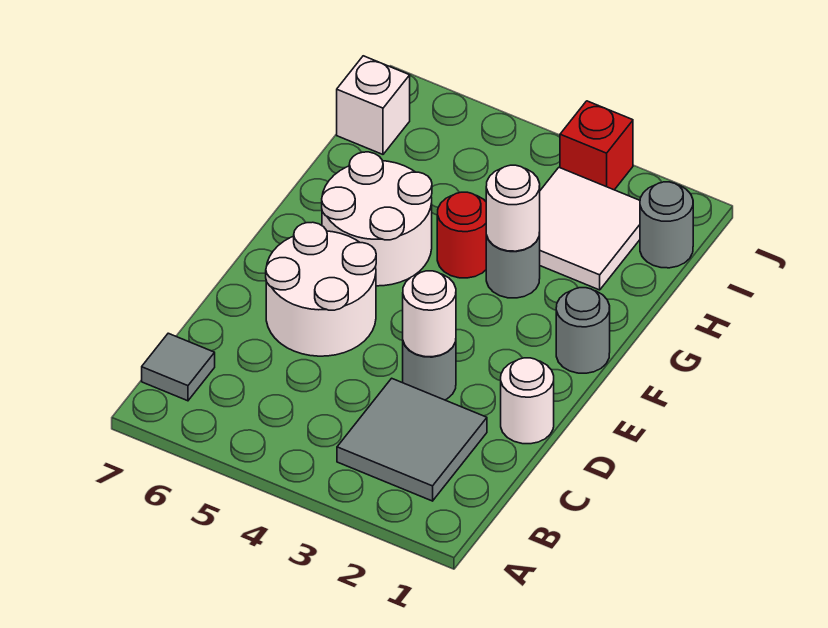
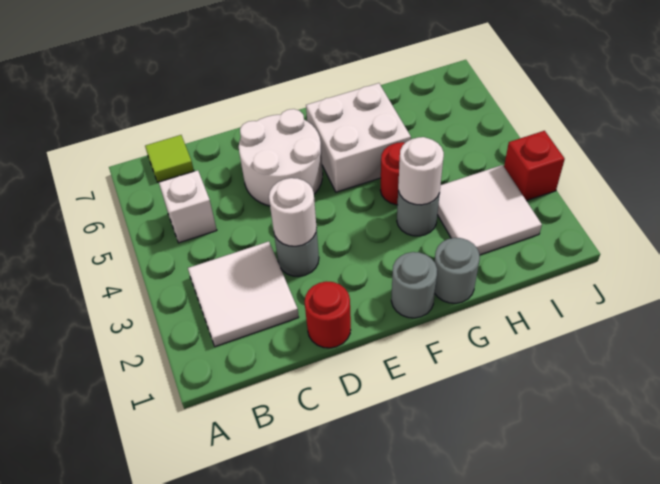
grey tile B2:C3 level 1 -> white tile B2:C3 level 1
grey tile B7 level 1 -> lime tile B7 level 1
white round brick D1 level 1 -> red round brick D1 level 1
white round brick F5:G6 level 1 -> white brick F5:G6 level 1
grey round brick I1 level 1 -> grey round brick G1 level 1
white brick I7 level 1 -> white brick B5 level 1

